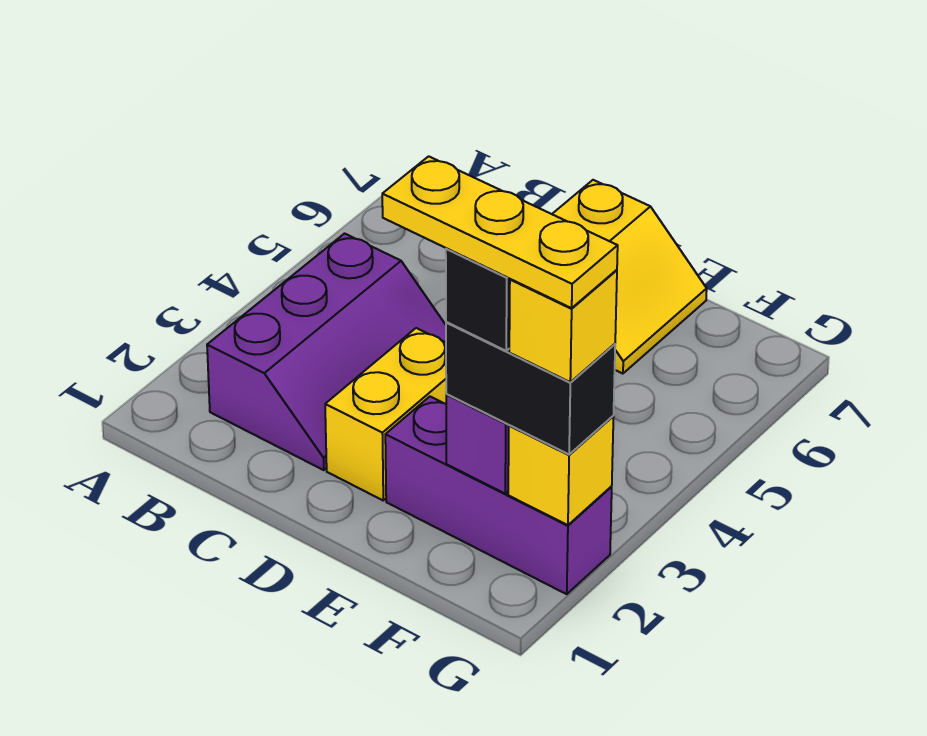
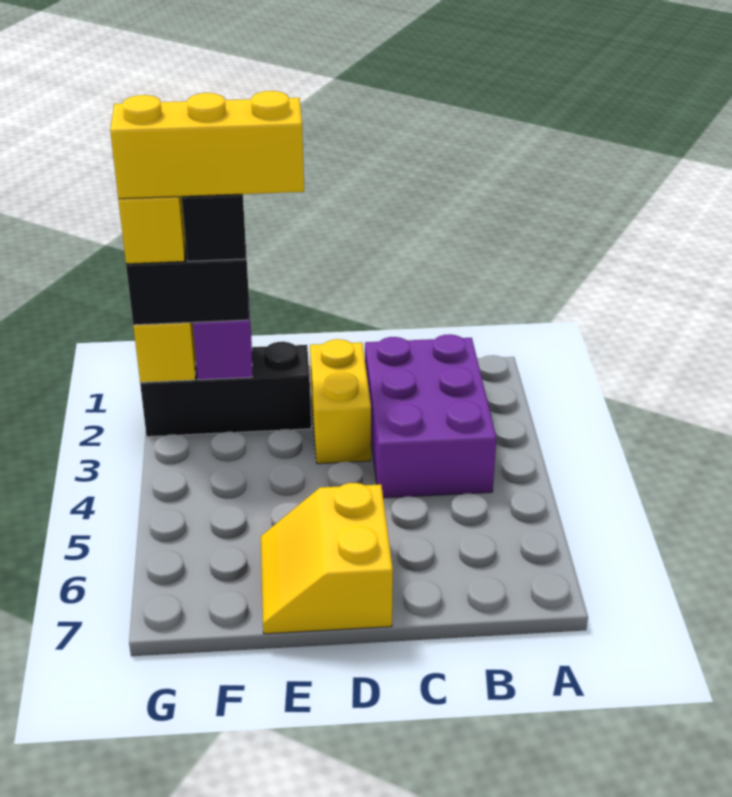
purple slope B2:C4 level 1 top B -> purple brick B2:C4 level 1
purple brick E2:G2 level 1 -> black brick E2:G2 level 1
yellow plate E2:G2 level 5 -> yellow brick E2:G2 level 5

